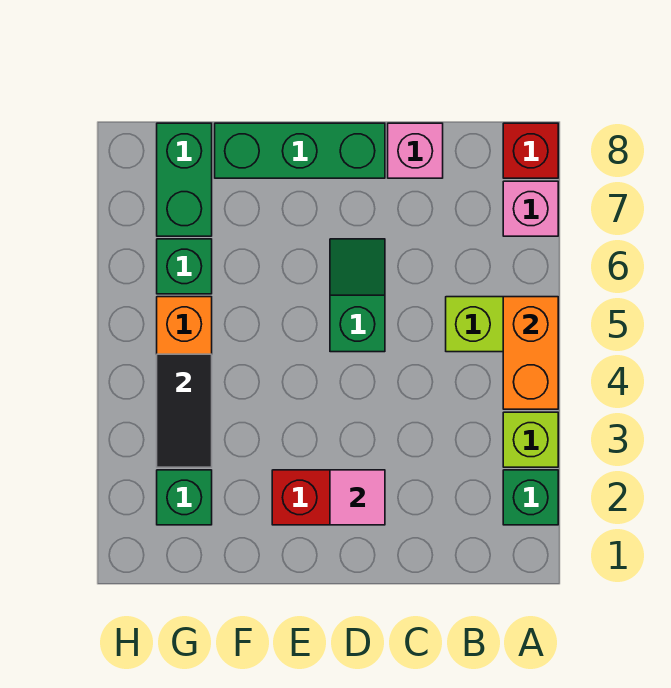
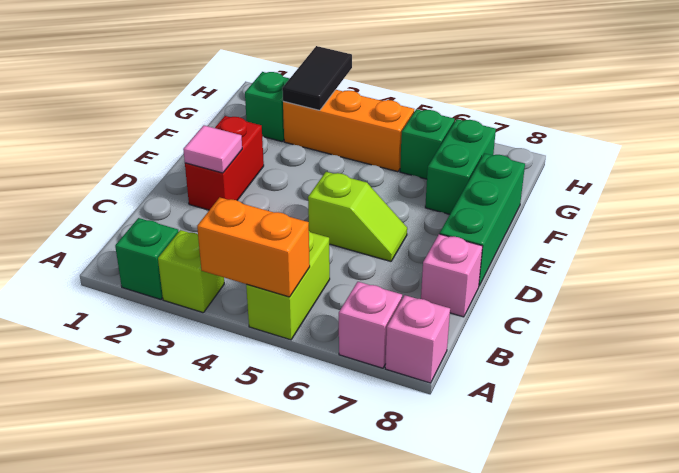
red brick A8 level 1 -> pink brick A8 level 1
green slope D5:D6 level 1 top 5 -> lime slope D5:D6 level 1 top 5
black tile G3:G4 level 2 -> black tile G3:H3 level 2
green brick G7:G8 level 1 -> green brick F7:G7 level 1

